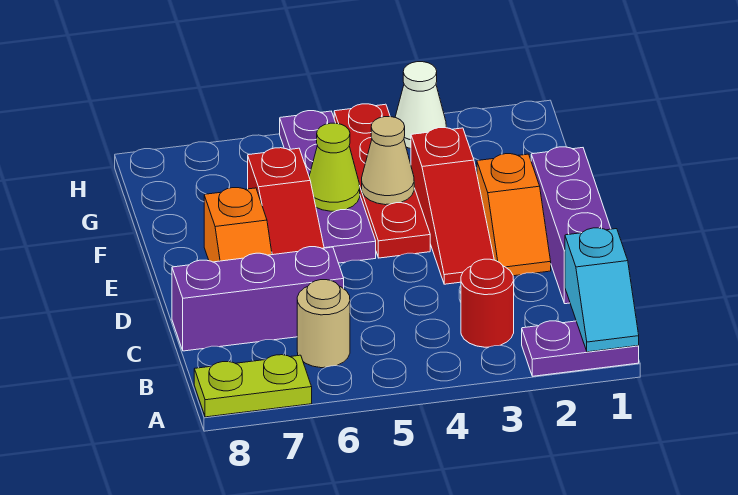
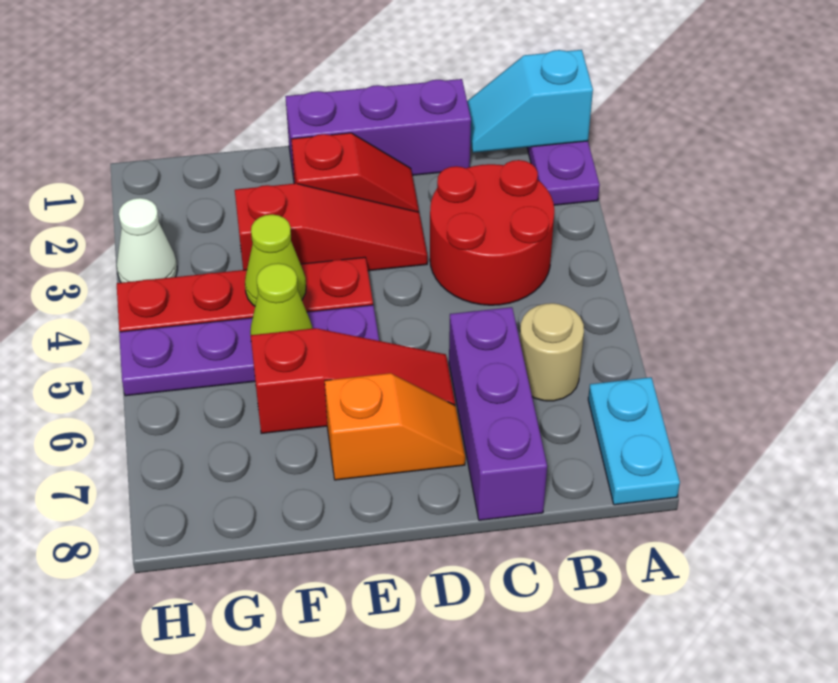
cyan slope A1:B1 level 2 top B -> cyan slope A1:B1 level 2 top A
lime plate A7:A8 level 1 -> cyan plate A7:A8 level 1
red round brick B3 level 1 -> red round brick B3:C4 level 1
orange slope D2:E2 level 1 top E -> red slope D2:E2 level 1 top E
tan cone F4 level 2 -> lime cone F4 level 2

